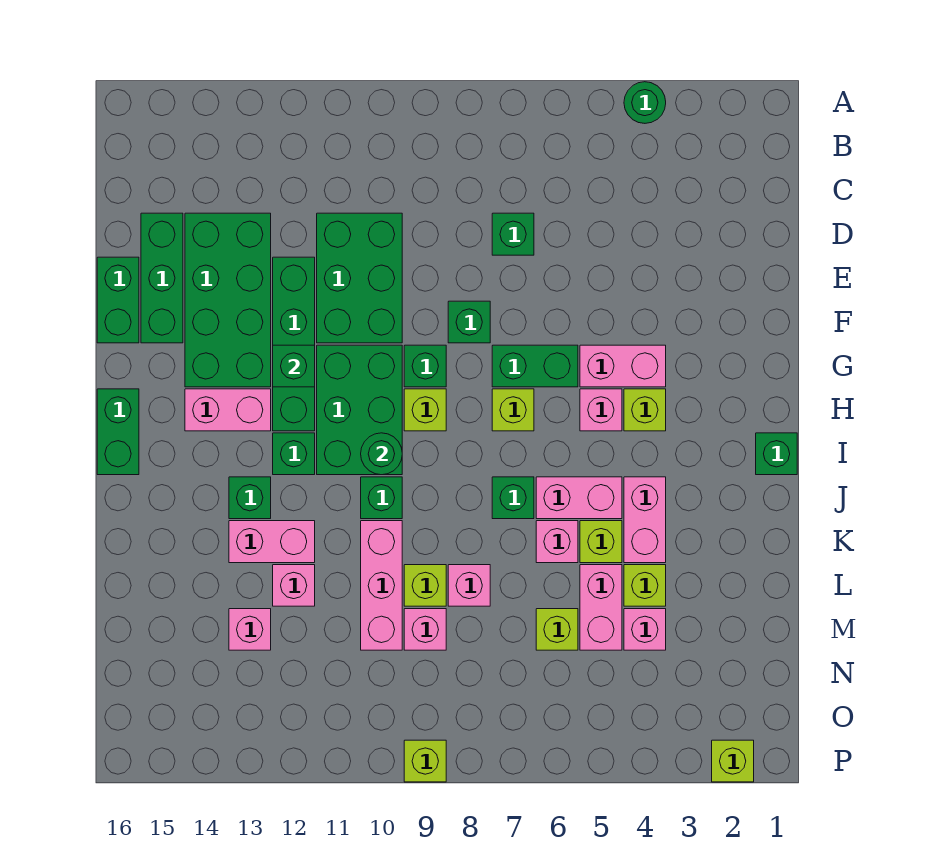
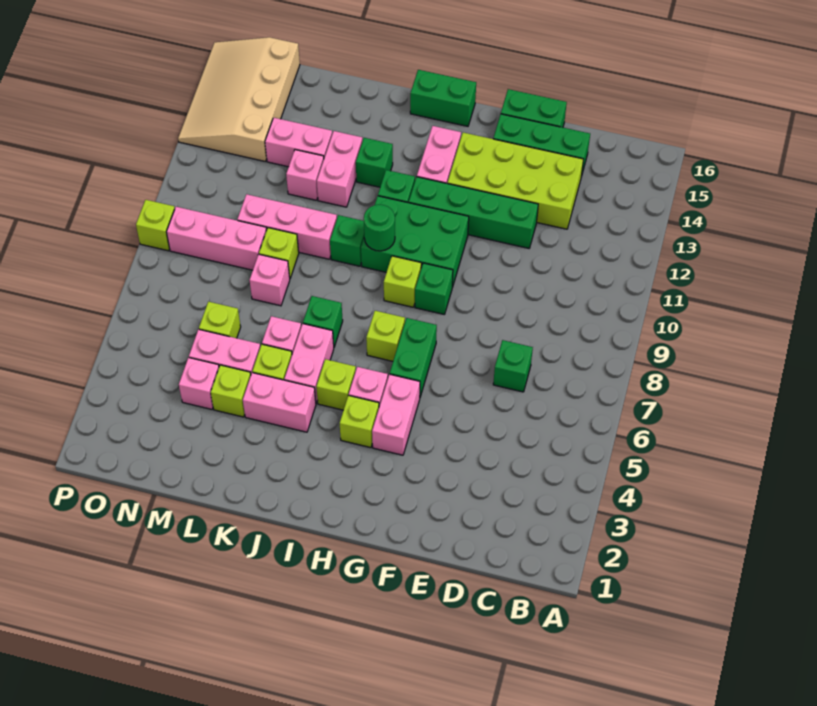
green round brick A4 level 1 -> none
green brick D10:F11 level 1 -> none
green brick D13:G14 level 1 -> lime brick D13:G14 level 1
green brick F8 level 1 -> none
green brick G12 level 2 -> none
green brick I1 level 1 -> none
pink brick M9 level 1 -> pink brick M9:O9 level 1
pink brick M13 level 1 -> pink brick L13:M13 level 1
none -> tan slope N13:P16 level 1 top N
lime brick P2 level 1 -> lime brick I5 level 1

